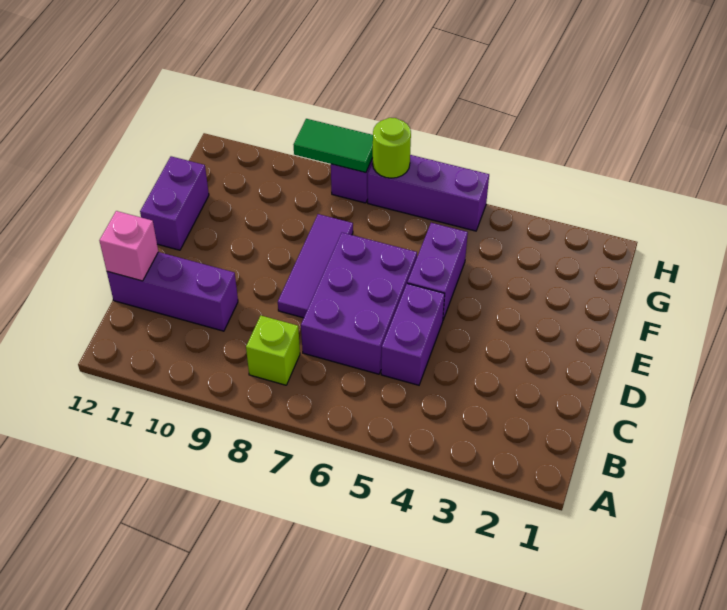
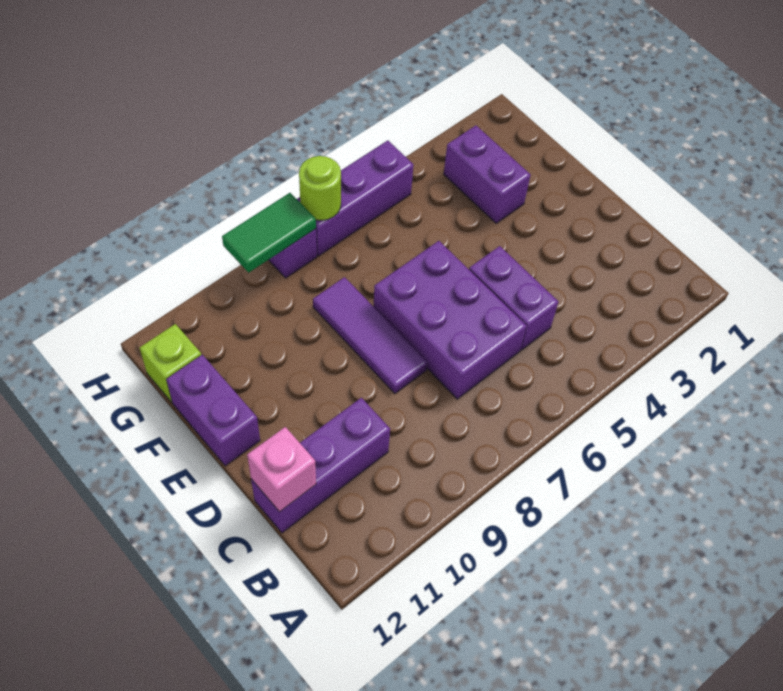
lime brick B8 level 1 -> lime brick G12 level 1
purple brick E5:F5 level 1 -> purple brick F3:G3 level 1

